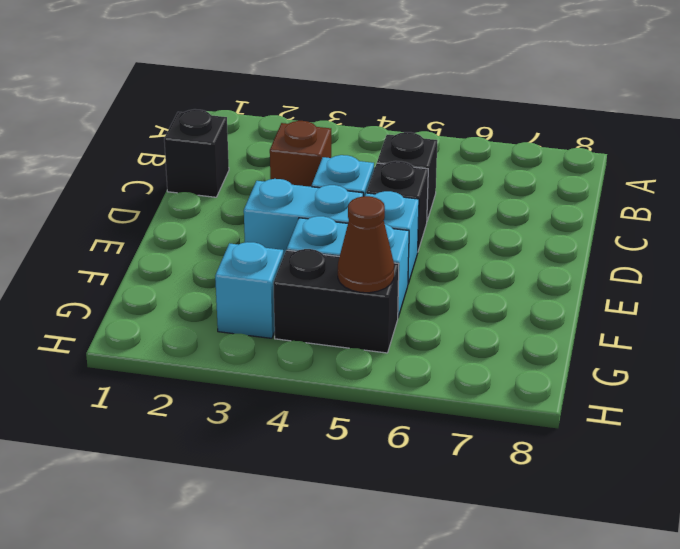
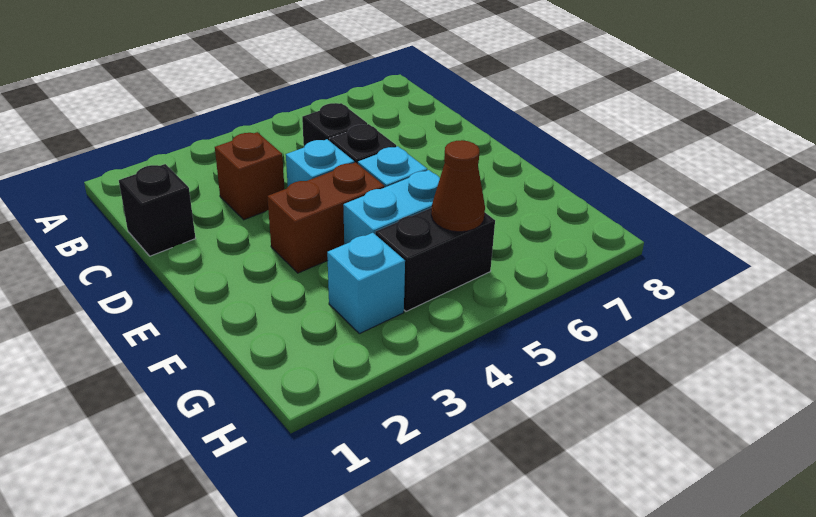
cyan brick E3:E4 level 1 -> brown brick E3:E4 level 1

